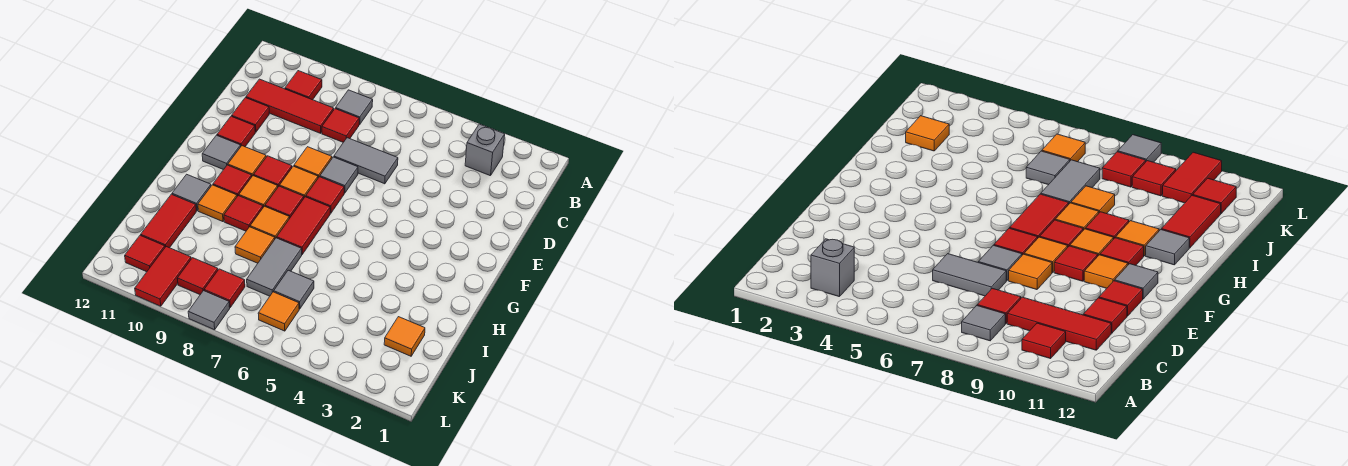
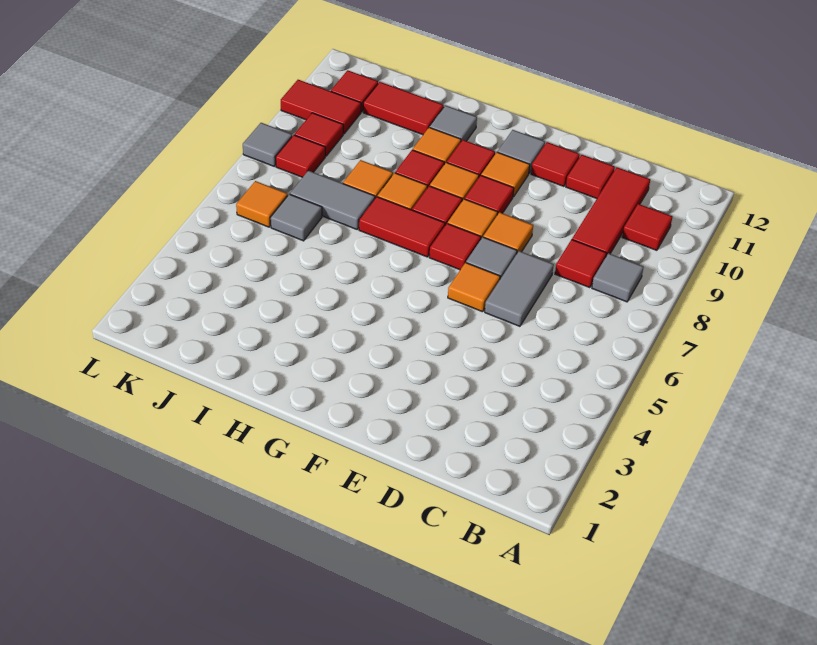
grey brick B3 level 1 -> none
orange tile J2 level 1 -> orange tile E6 level 1

